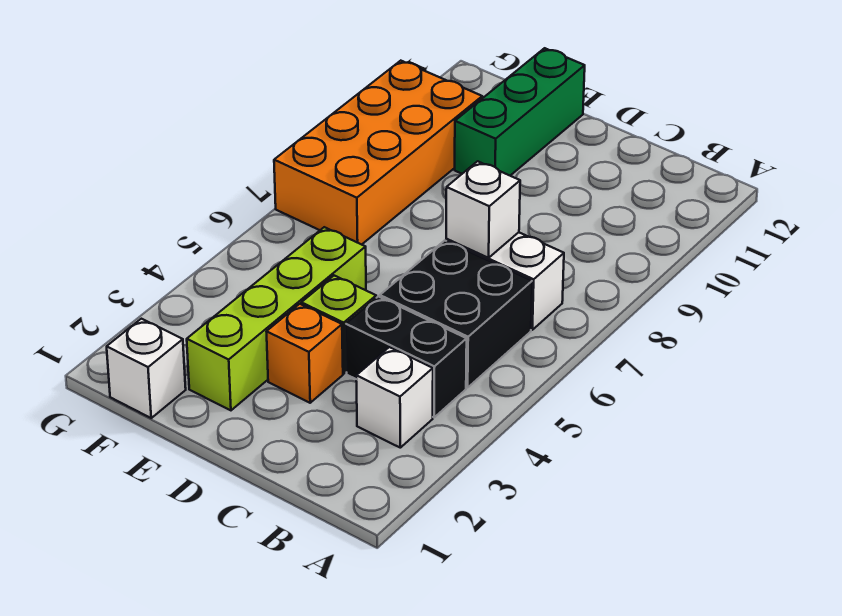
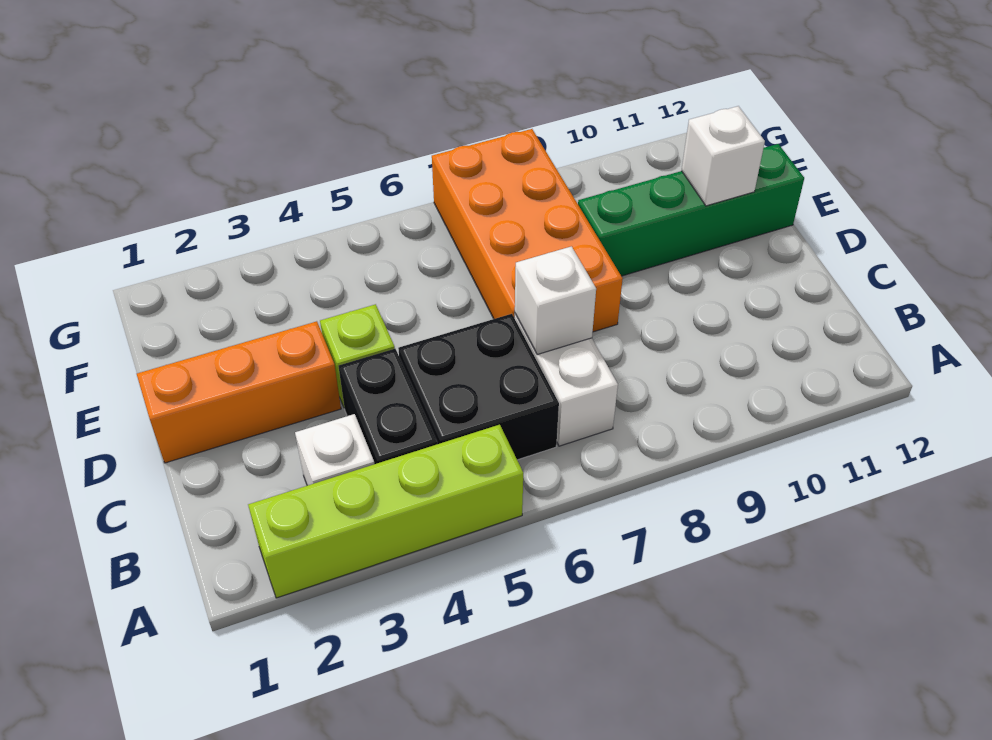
orange brick D3 level 1 -> orange brick D1:D3 level 1
lime brick E2:E5 level 1 -> lime brick A2:A5 level 1
green brick E10:E12 level 1 -> green brick E9:E12 level 1
white brick F1 level 1 -> white brick E11 level 2
orange brick F7:G10 level 1 -> orange brick D7:G8 level 1

